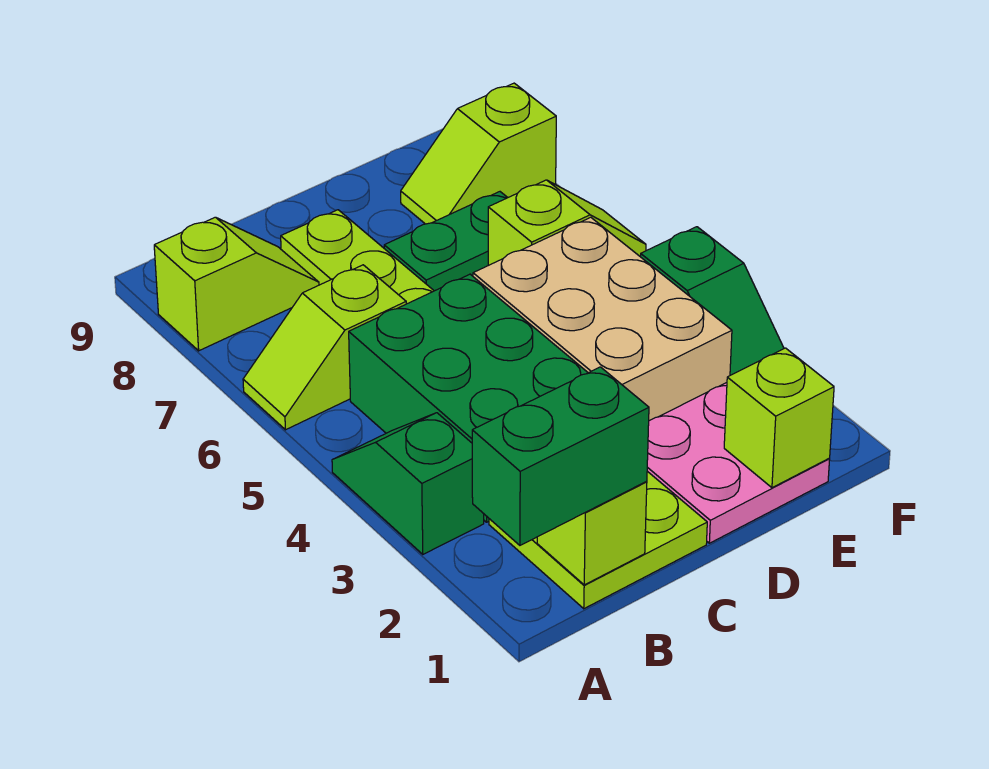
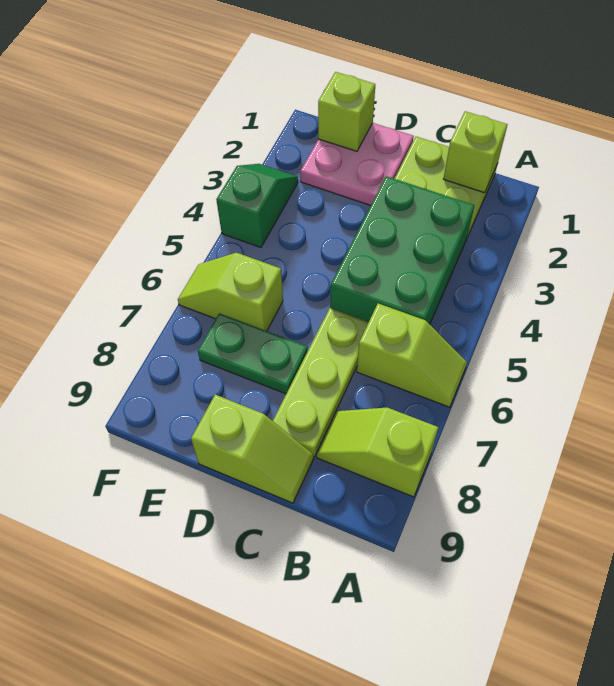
green brick A1:B1 level 3 -> none
green slope A3:A4 level 1 top 3 -> none
tan brick D3:E5 level 1 -> none
lime slope E8:F8 level 1 top F -> lime slope C9:D9 level 1 top D

